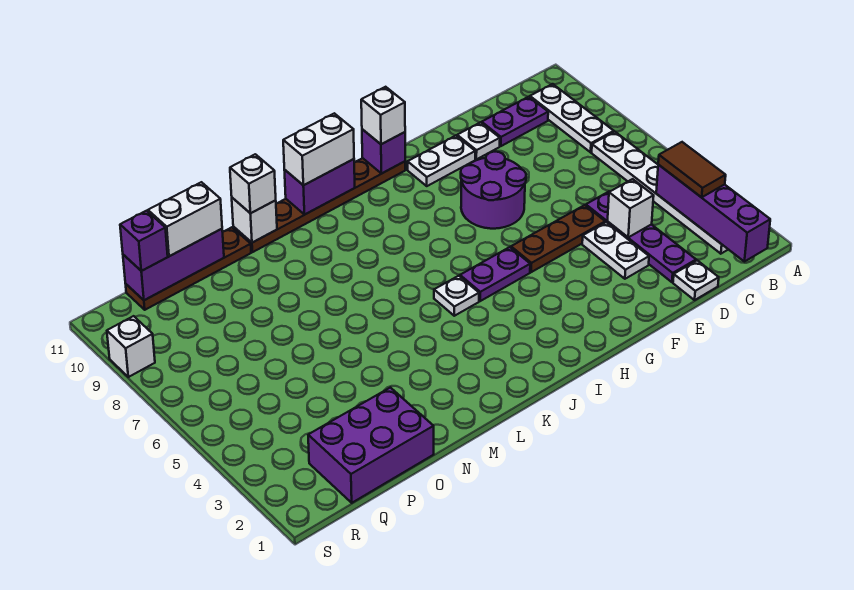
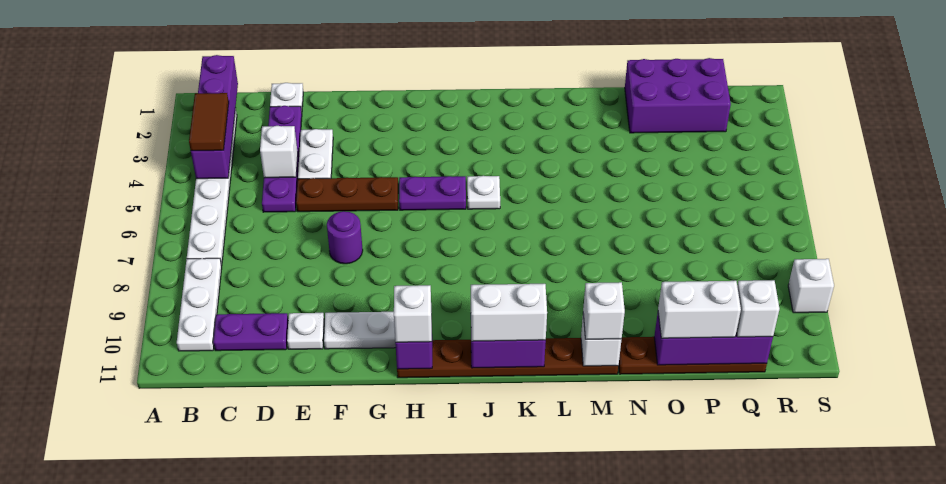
purple round brick F7:G8 level 1 -> purple round brick F7 level 1
purple brick Q11 level 3 -> white brick Q11 level 3

